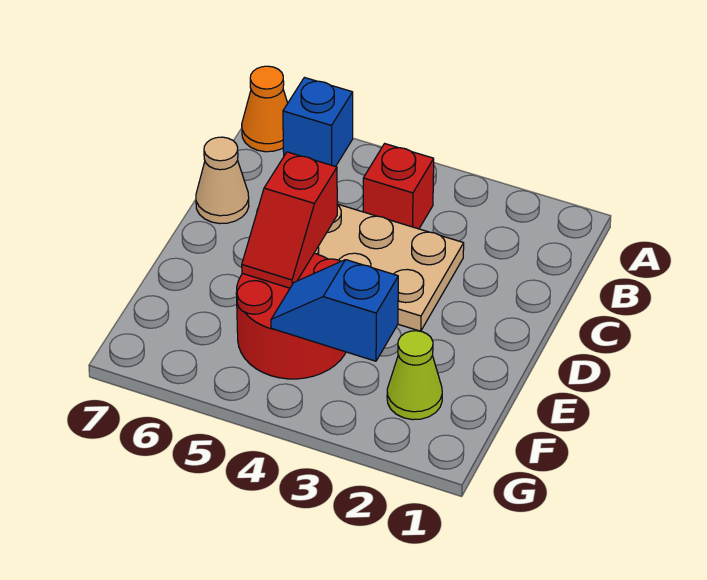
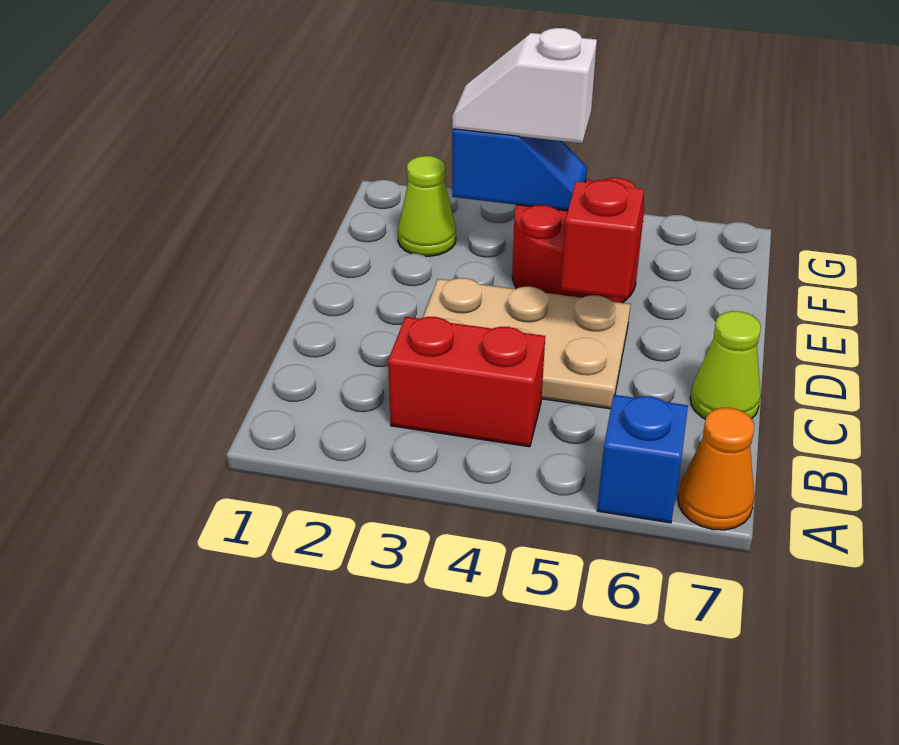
red brick B4 level 1 -> red brick B3:B4 level 1
tan cone C7 level 1 -> lime cone C7 level 1
none -> white slope F3:F4 level 3 top 4

